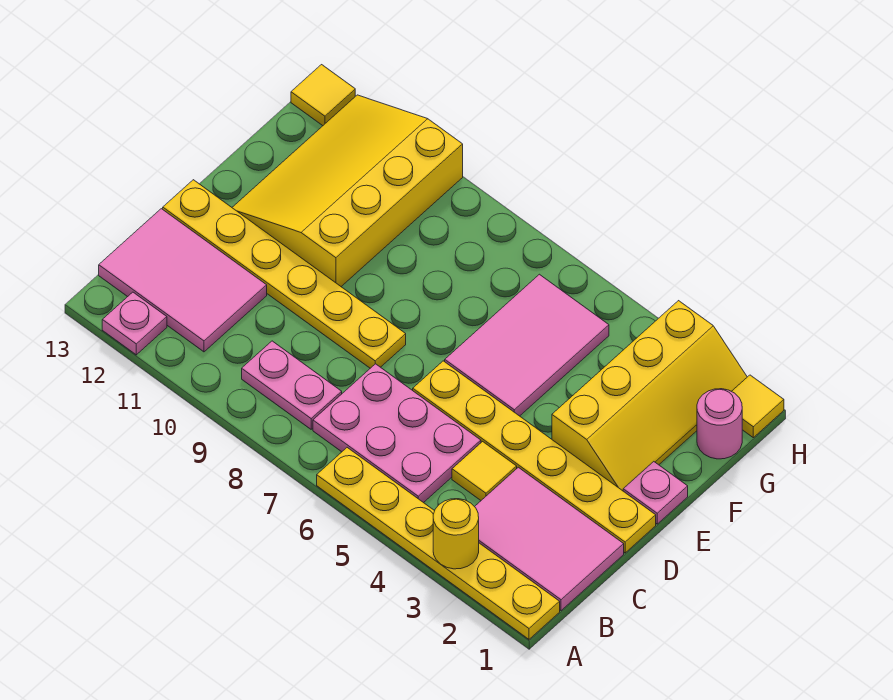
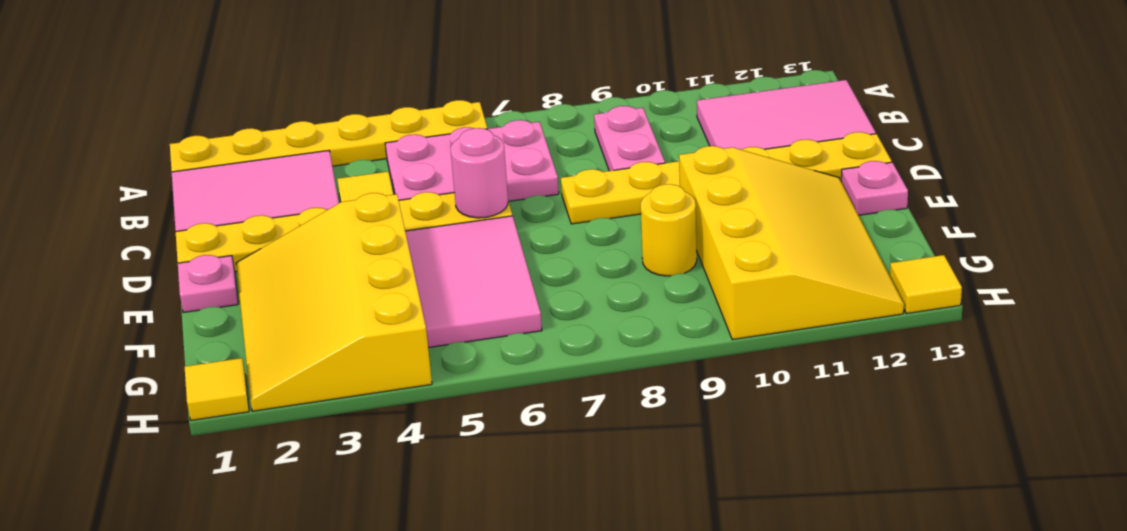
yellow round brick A3 level 2 -> yellow round brick F9 level 1
pink plate A12 level 1 -> pink plate E13 level 1
pink plate B8:B9 level 1 -> pink plate B9:C9 level 1
yellow slope E2:H3 level 1 top 3 -> yellow slope E2:H4 level 1 top 4
pink round brick G1 level 1 -> pink round brick D6 level 2

